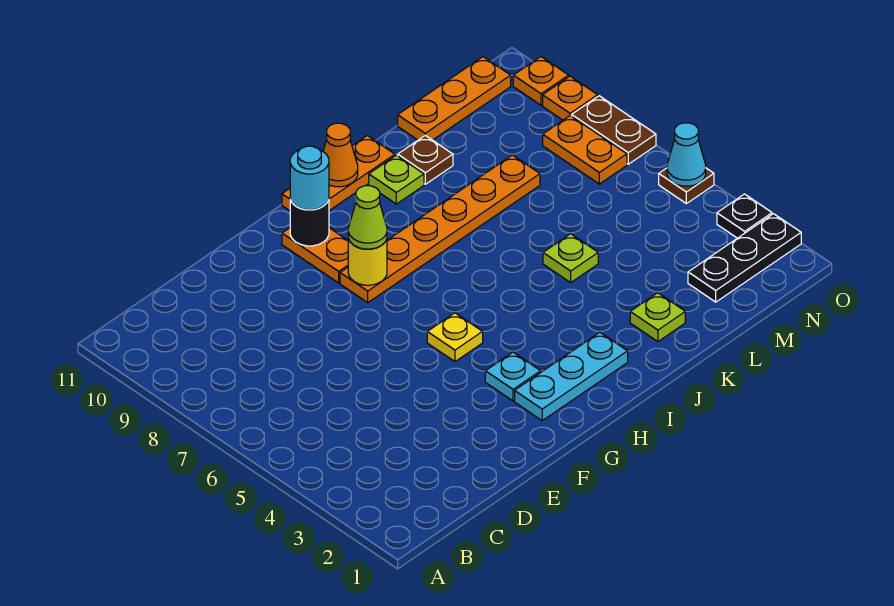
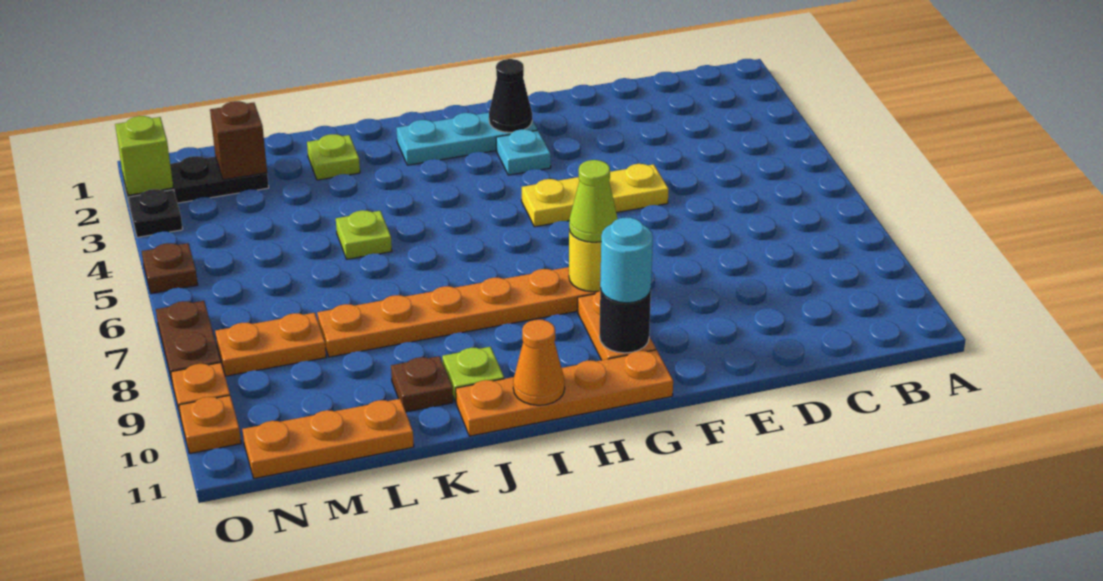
none -> black cone G2 level 2
yellow plate G5 level 1 -> yellow plate E5:G5 level 1
orange plate H11:J11 level 1 -> orange plate G11:J11 level 1
none -> brown brick M2 level 2
orange plate N7:N8 level 1 -> orange plate M8:N8 level 1
none -> lime brick O2 level 2
cyan cone O5 level 2 -> none

